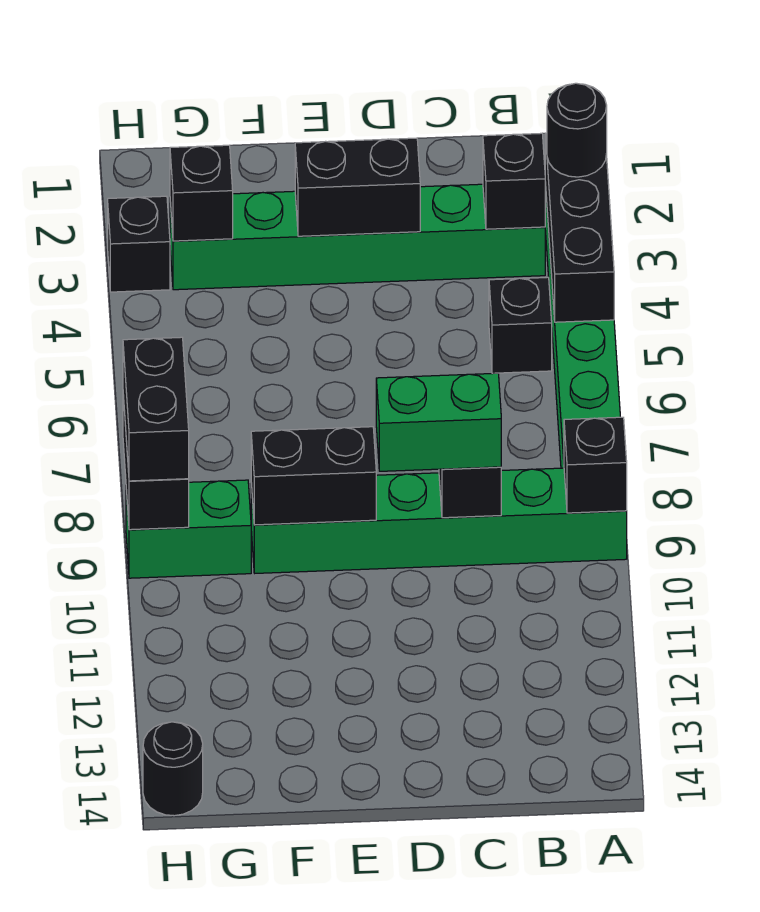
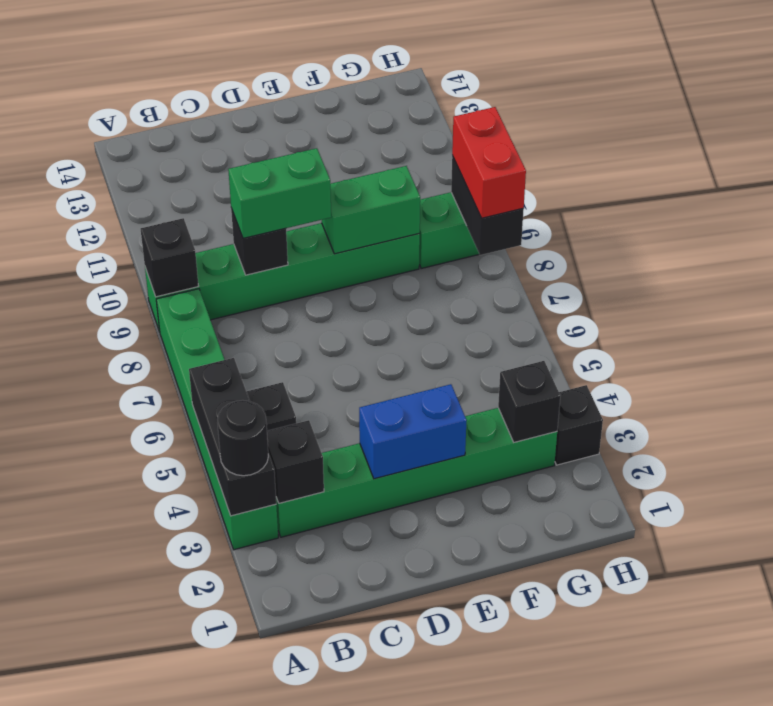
black brick D3:E3 level 2 -> blue brick D3:E3 level 2
black brick E9:F9 level 2 -> green brick E9:F9 level 2
black brick H8:H9 level 3 -> red brick H8:H9 level 3
black round brick H14 level 1 -> none

